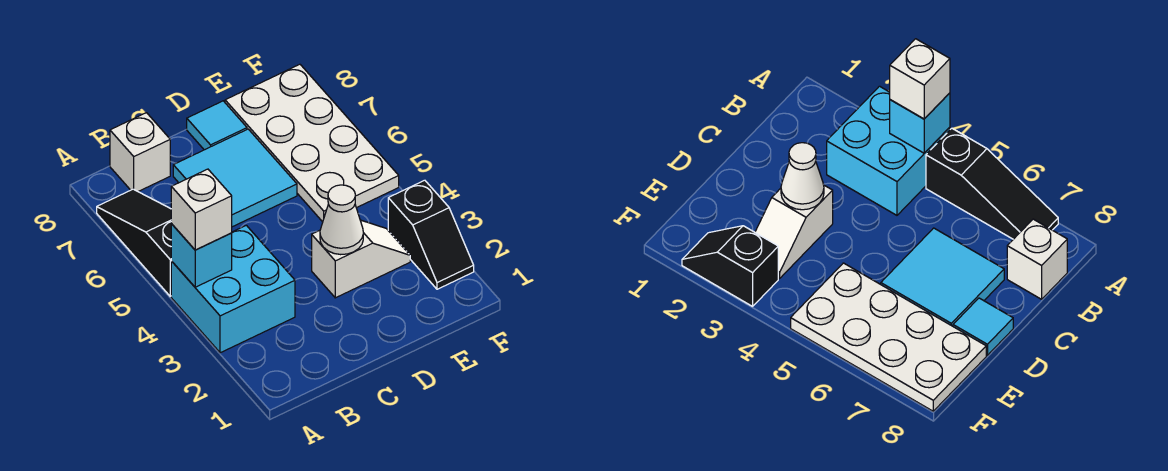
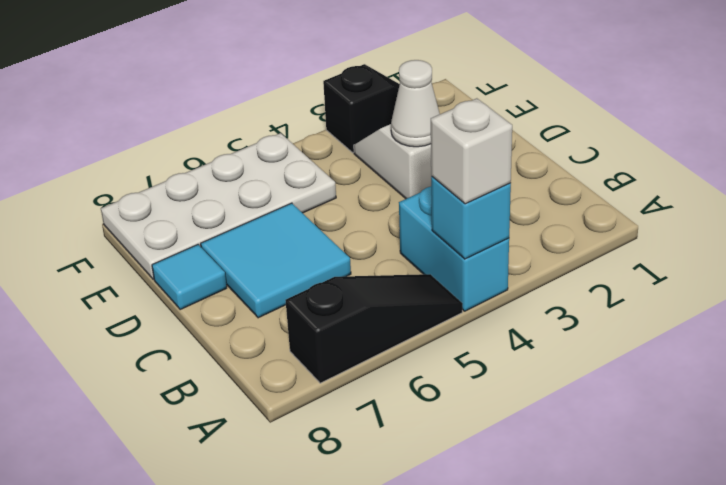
cyan brick A3:B4 level 1 -> cyan brick A4:B4 level 1
black slope A5:A7 level 1 top 5 -> black slope A5:A7 level 1 top 7
white brick B8 level 1 -> none

